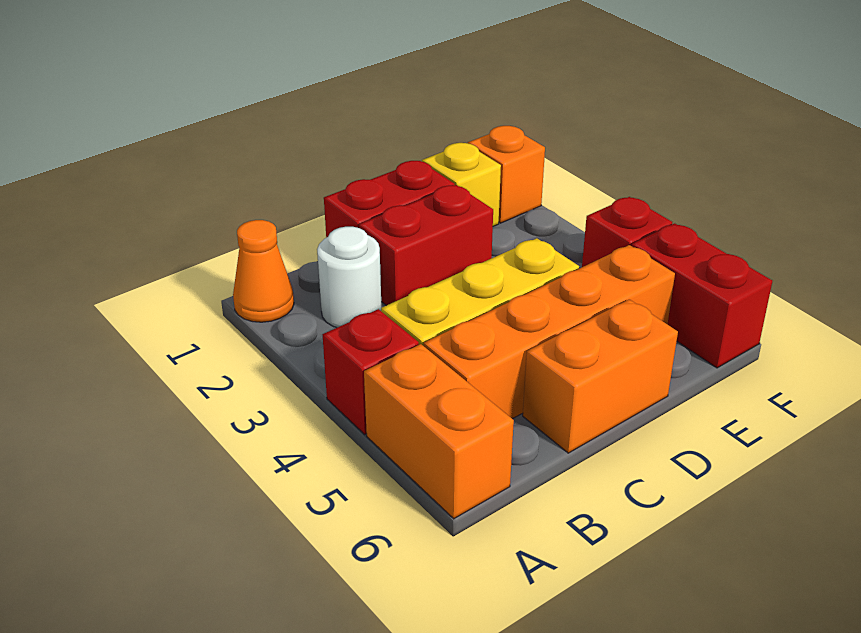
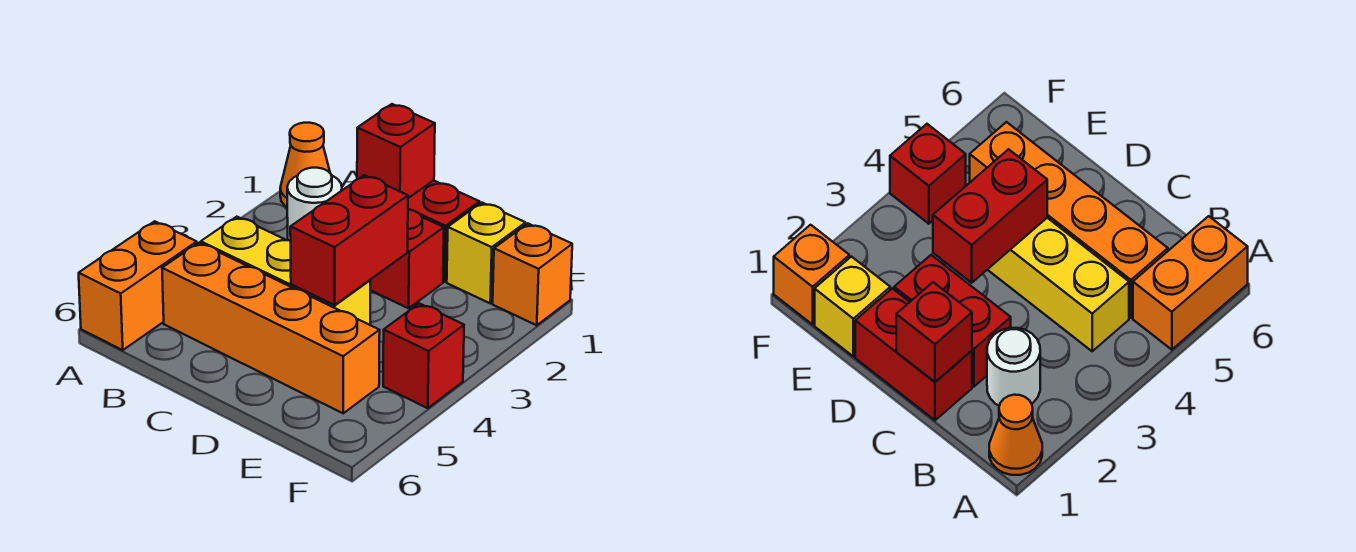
red brick A4 level 1 -> red brick C1 level 2
orange brick C6:D6 level 1 -> none
red brick F5:F6 level 1 -> red brick D3:D4 level 2

